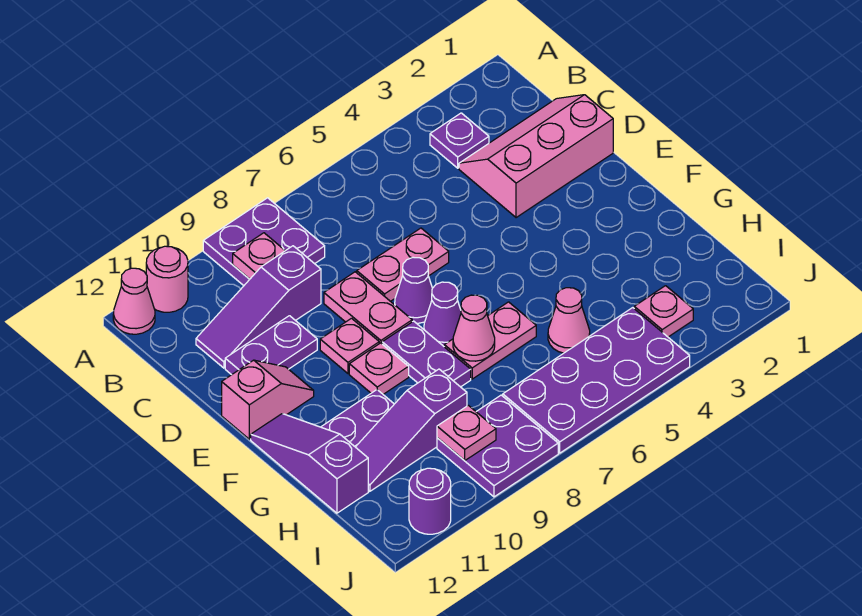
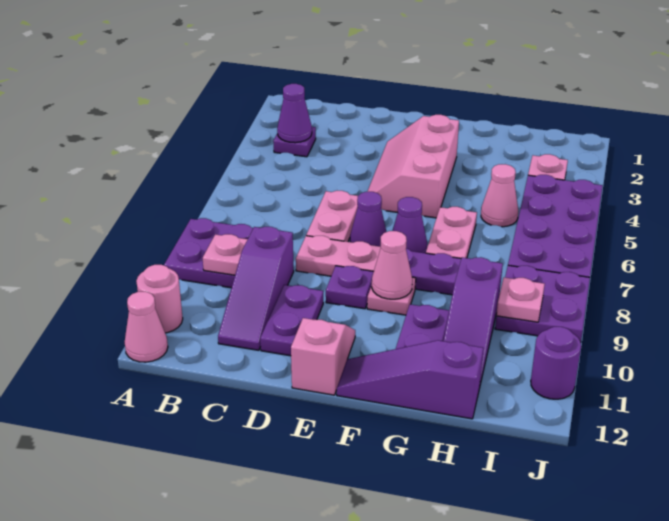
none -> purple cone B3 level 2
pink slope C1:D3 level 1 top D -> pink slope E3:F5 level 1 top F
pink plate E9 level 1 -> purple plate E9 level 1
pink cone G7 level 2 -> pink cone F9 level 2

